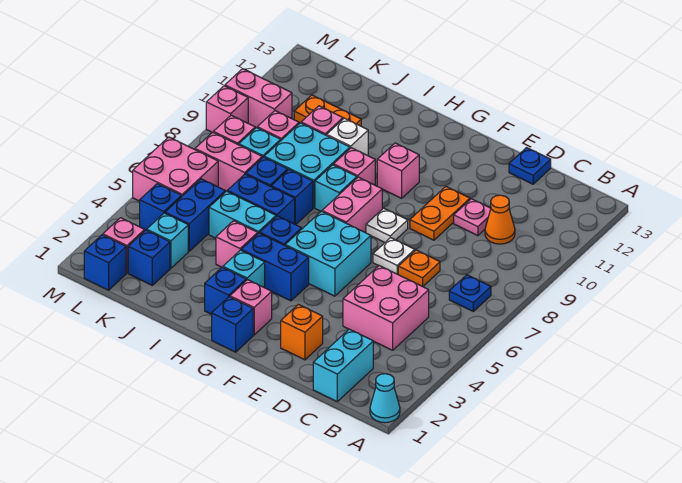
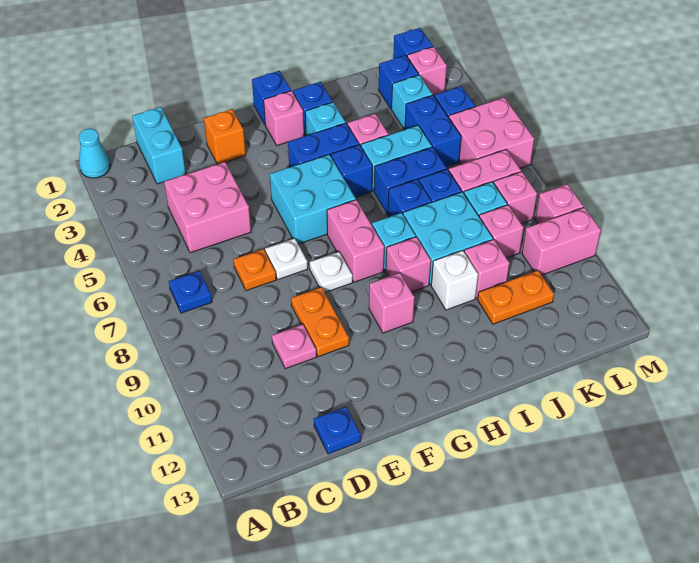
orange cone C10 level 1 -> none

